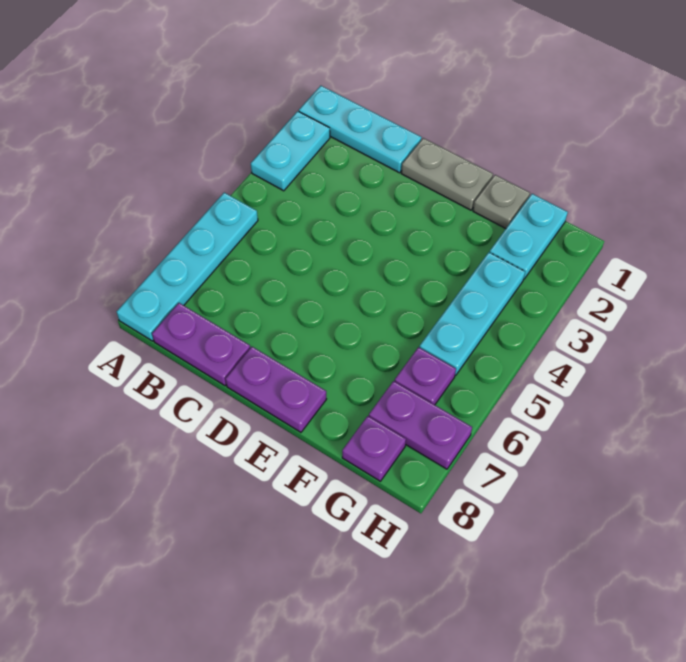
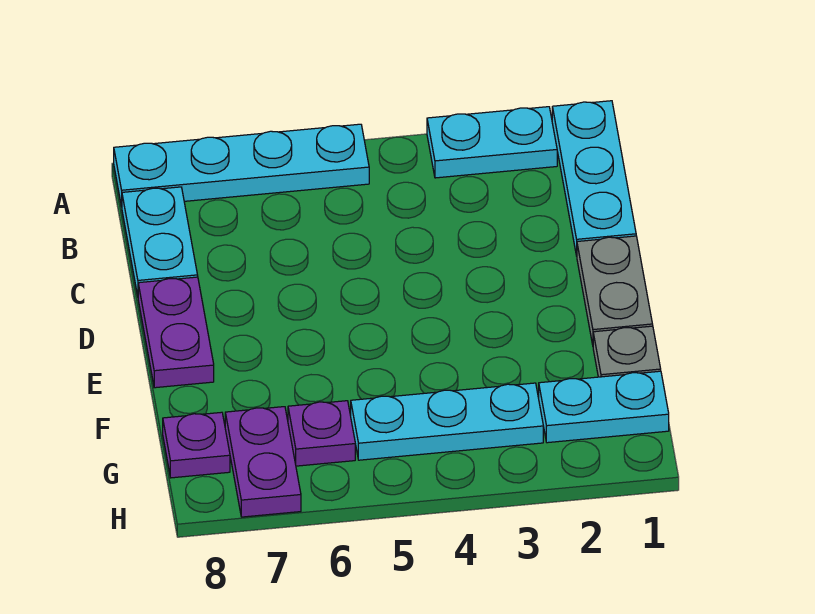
purple plate B8:C8 level 1 -> cyan plate B8:C8 level 1

